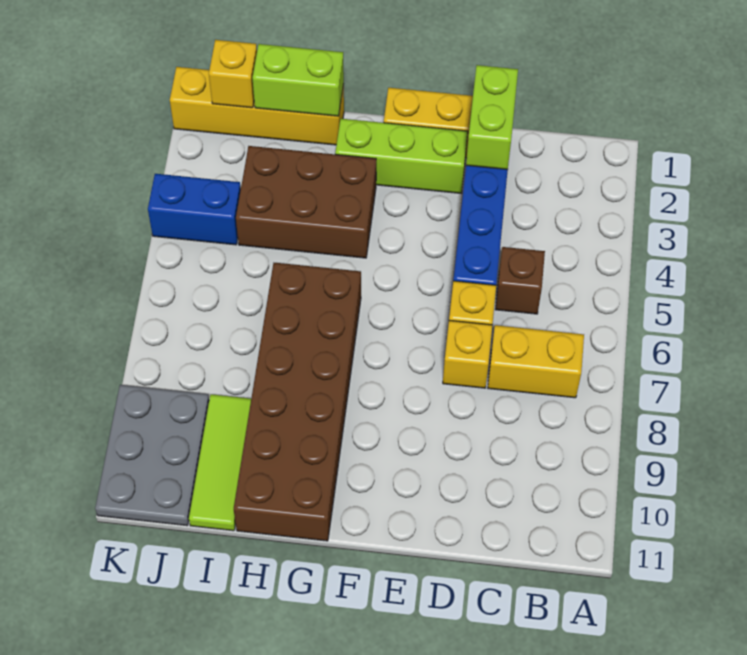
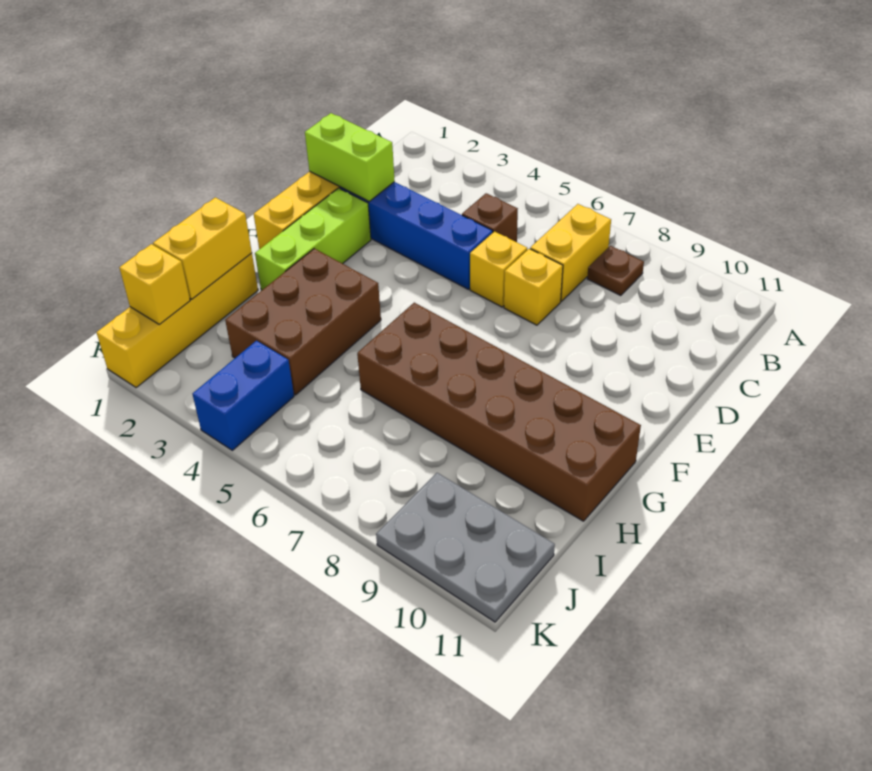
none -> brown plate B8 level 1
lime brick H1:I1 level 2 -> yellow brick H1:I1 level 2
lime tile I9:I11 level 1 -> none

